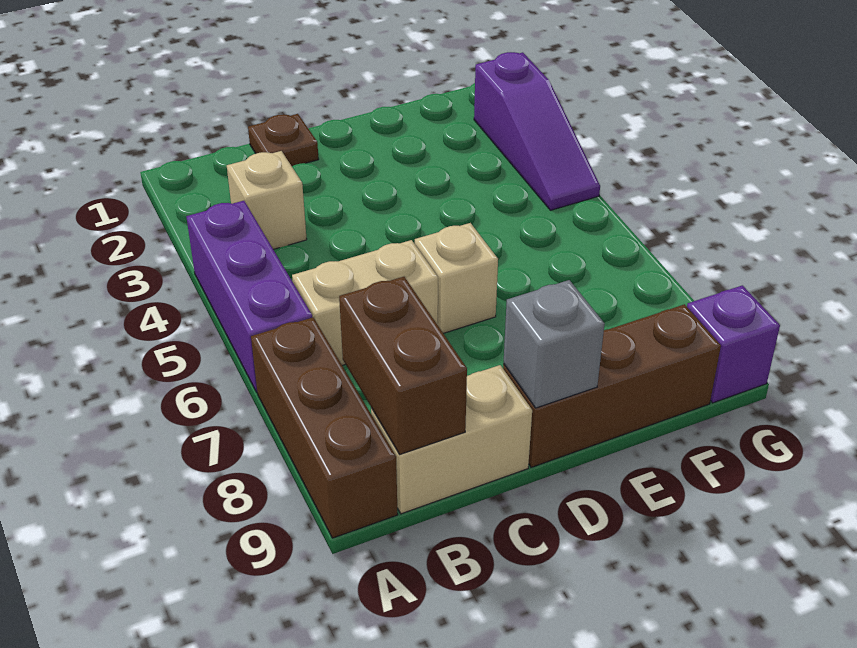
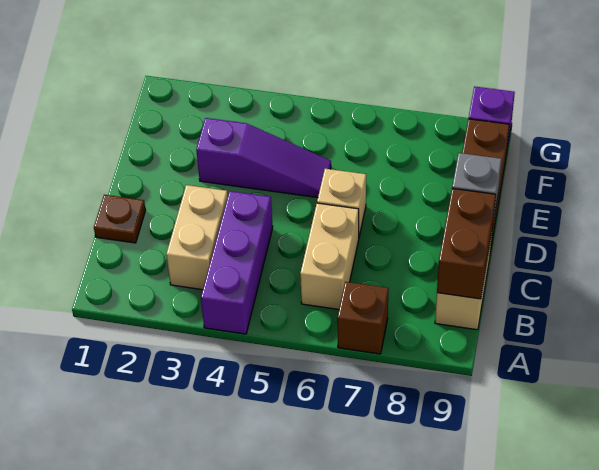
purple brick A4:A6 level 1 -> purple brick A4:C4 level 1
brown brick A7:A9 level 1 -> brown brick A7 level 1
tan brick B3 level 1 -> tan brick B3:C3 level 1
brown brick B8:B9 level 2 -> brown brick B9:C9 level 2
purple slope G2:G4 level 1 top 2 -> purple slope E3:E5 level 1 top 3

